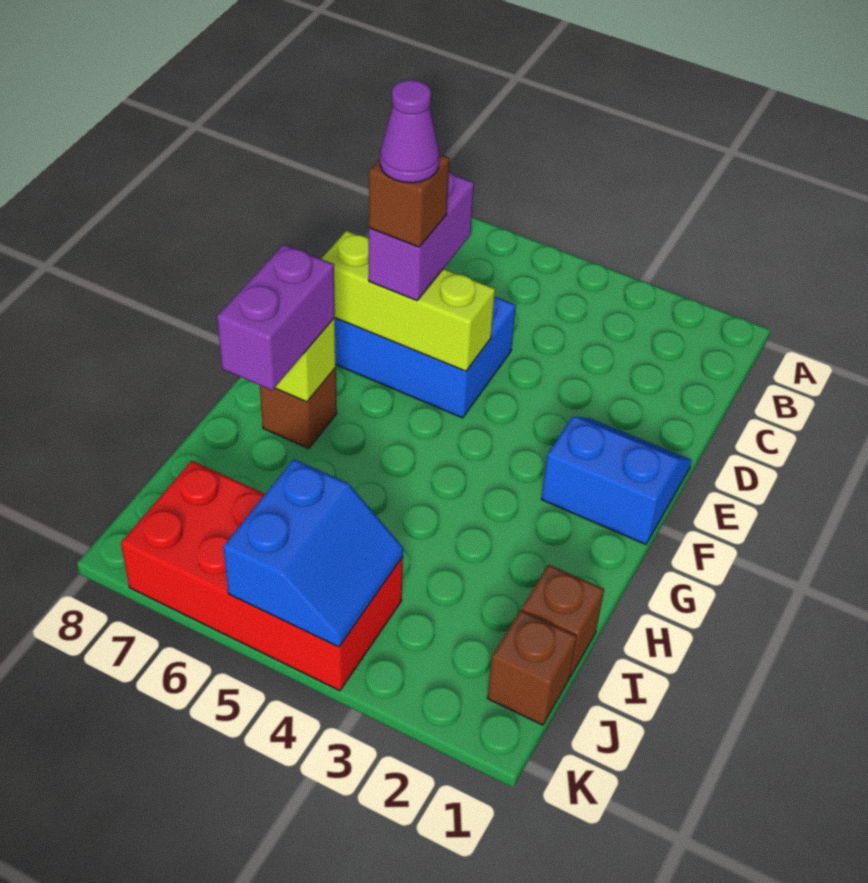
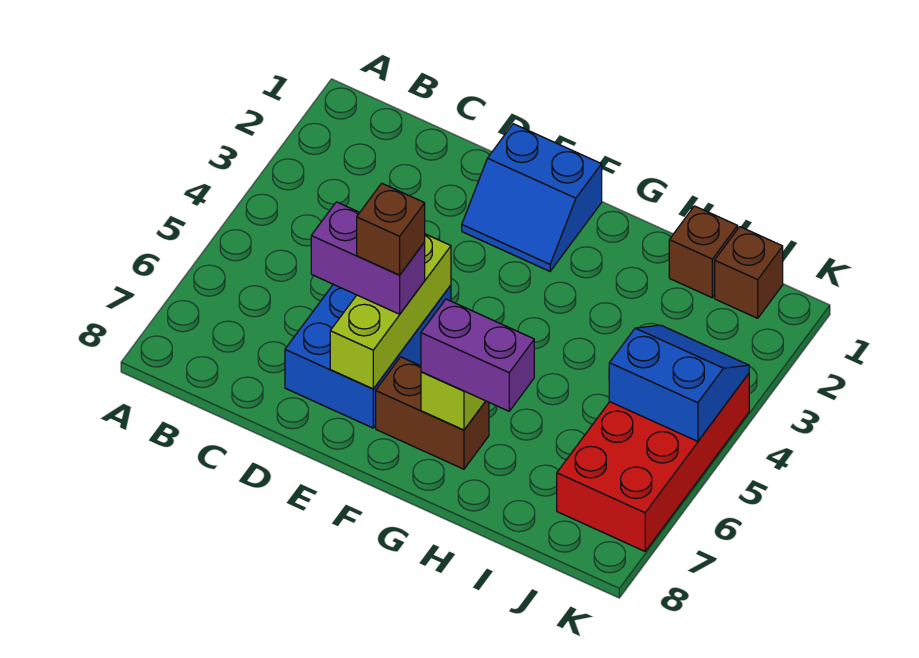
blue slope E1:F2 level 1 top F -> blue slope E1:F2 level 1 top 1
purple cone E6 level 5 -> none
brown brick G7 level 1 -> brown brick F7:G7 level 1

